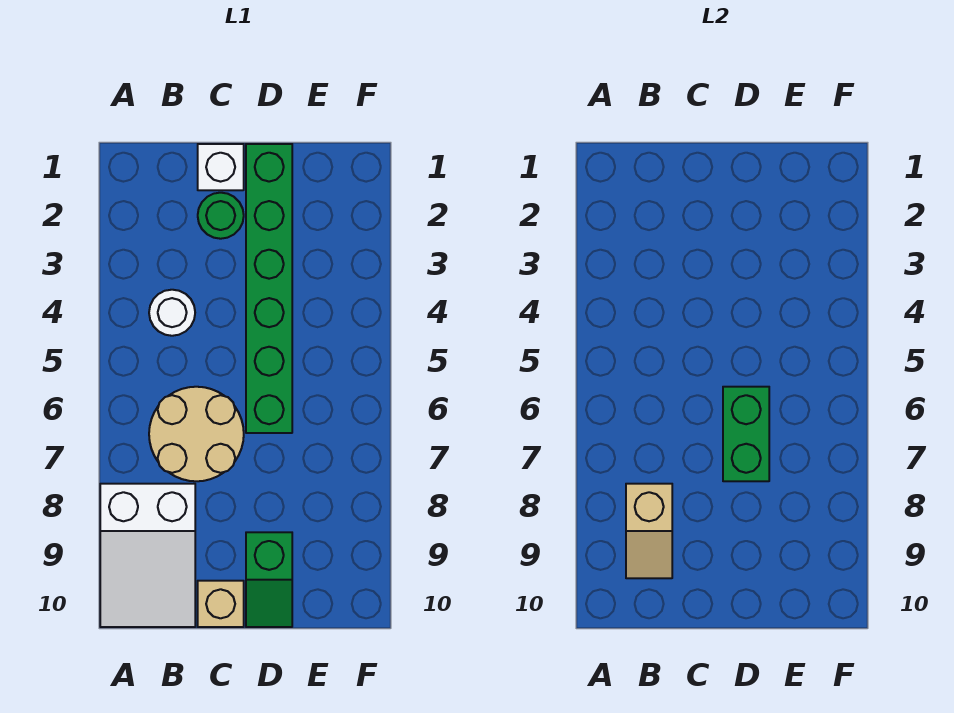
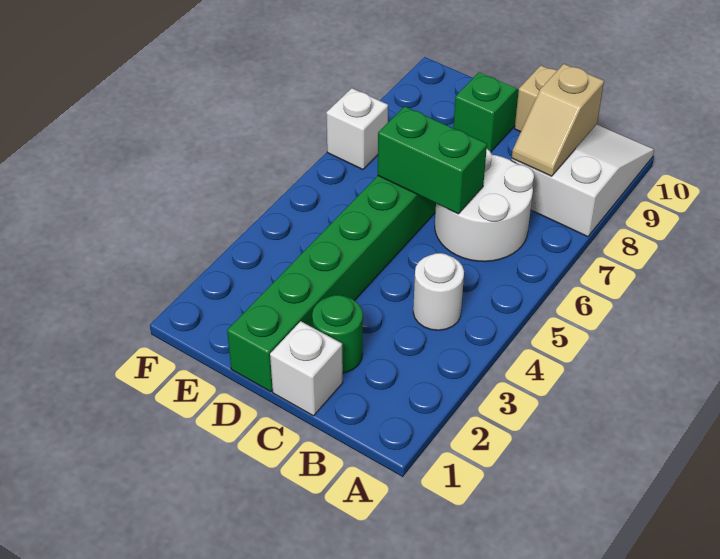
tan round brick B6:C7 level 1 -> white round brick B6:C7 level 1
tan slope B8:B9 level 2 top 8 -> tan slope B8:B9 level 2 top 9
green brick D6:D7 level 2 -> green brick C6:D6 level 2
none -> white brick F7 level 1

